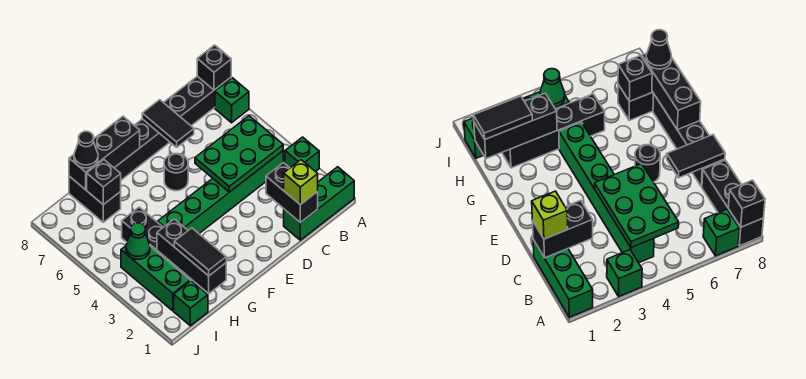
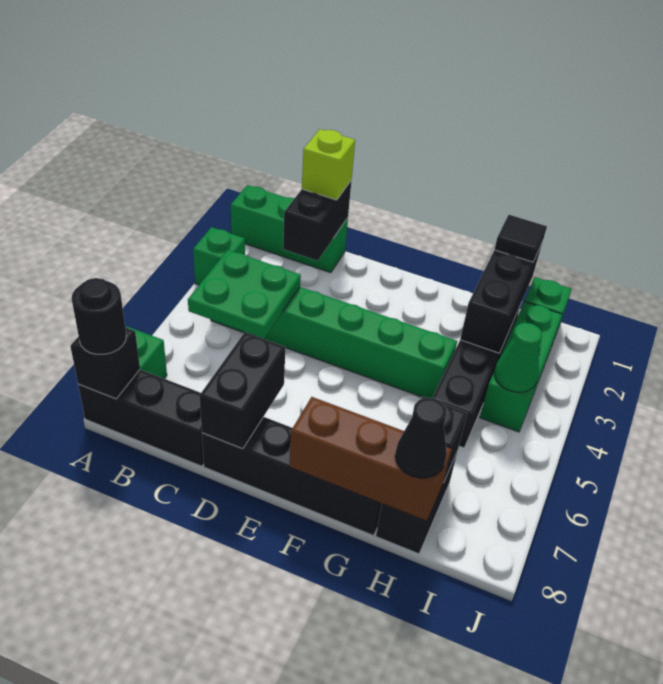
green plate B4:D5 level 2 -> green plate B4:C5 level 2
black tile D7:D8 level 2 -> black brick D7:D8 level 2
black round brick E6 level 1 -> black round brick A8 level 3
black brick F8:H8 level 2 -> brown brick F8:H8 level 2
black tile H1:H2 level 3 -> black tile H1 level 3

